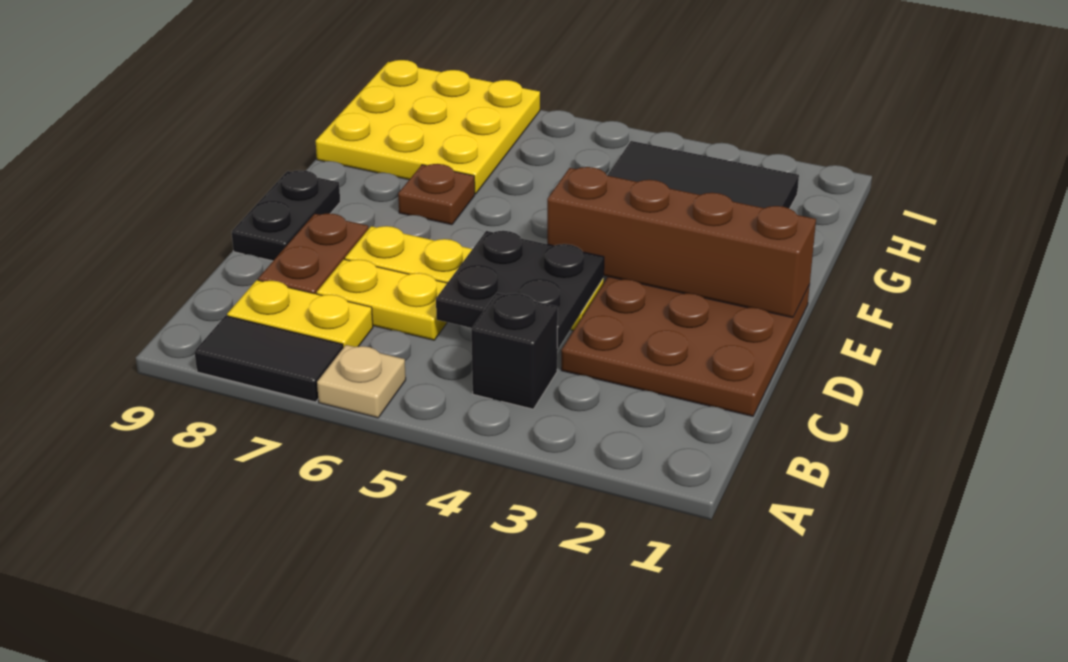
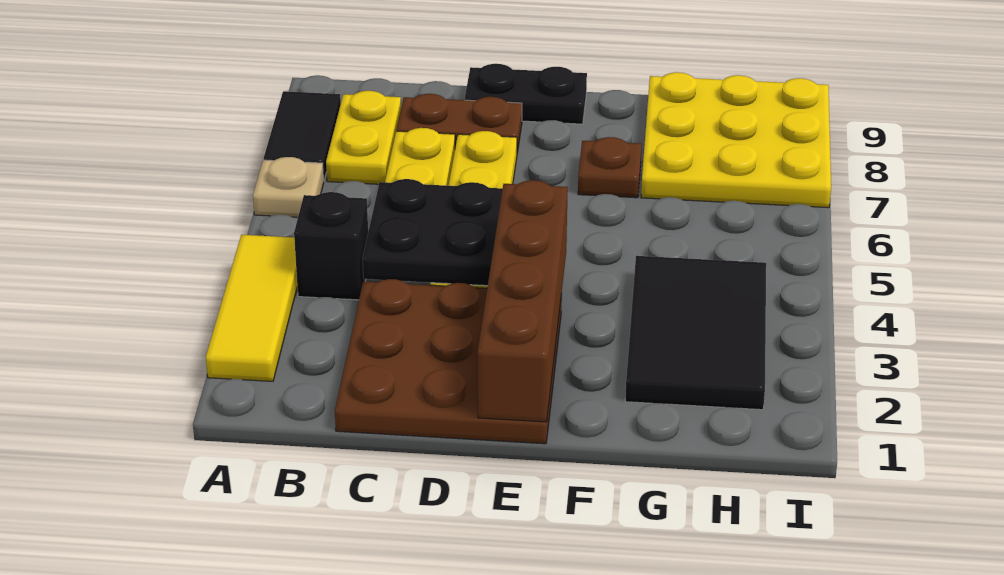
none -> yellow tile A2:A4 level 1

